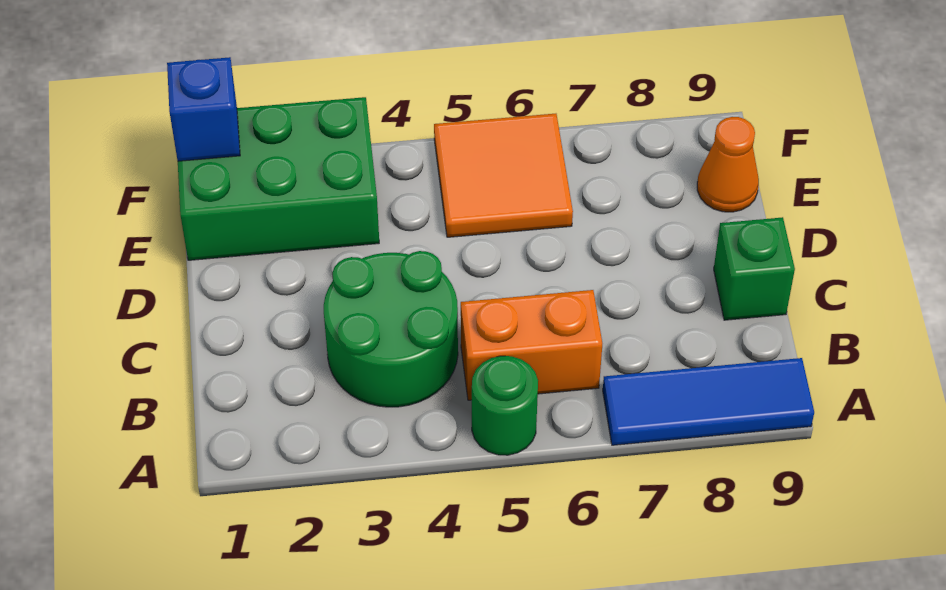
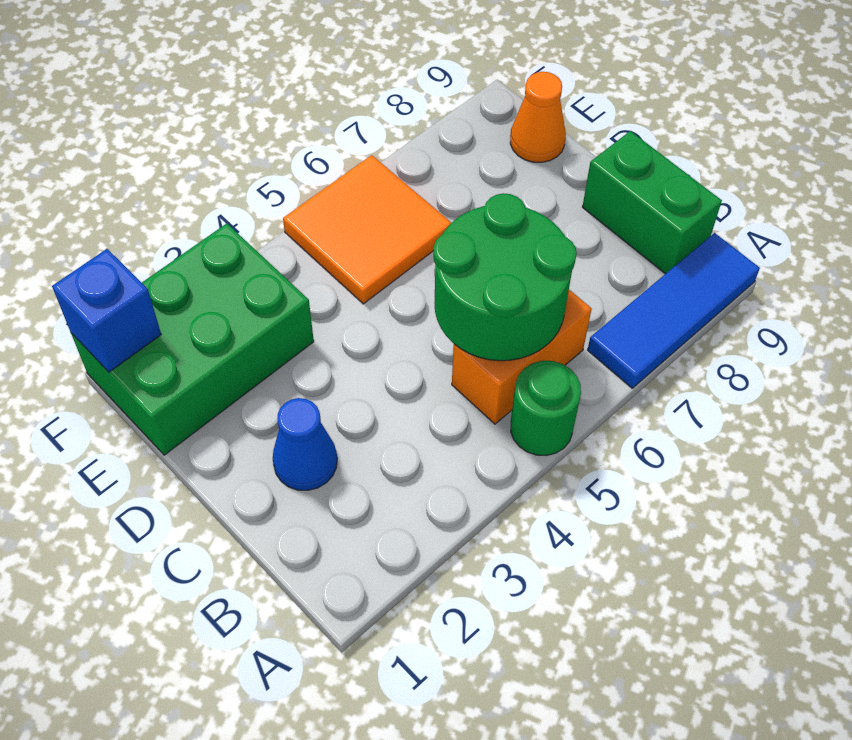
green round brick B3:C4 level 1 -> green round brick B5:C6 level 2
none -> blue cone C2 level 1
green brick C9 level 1 -> green brick B9:C9 level 1

